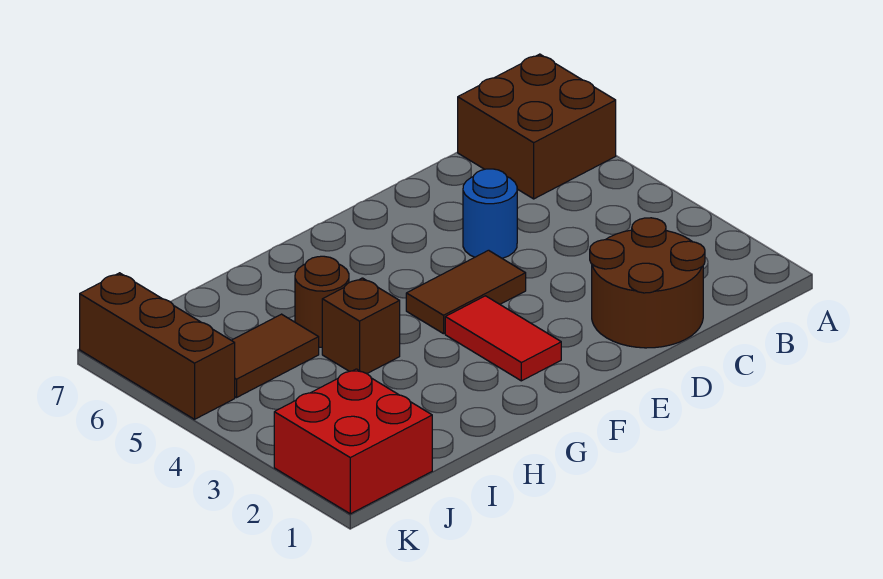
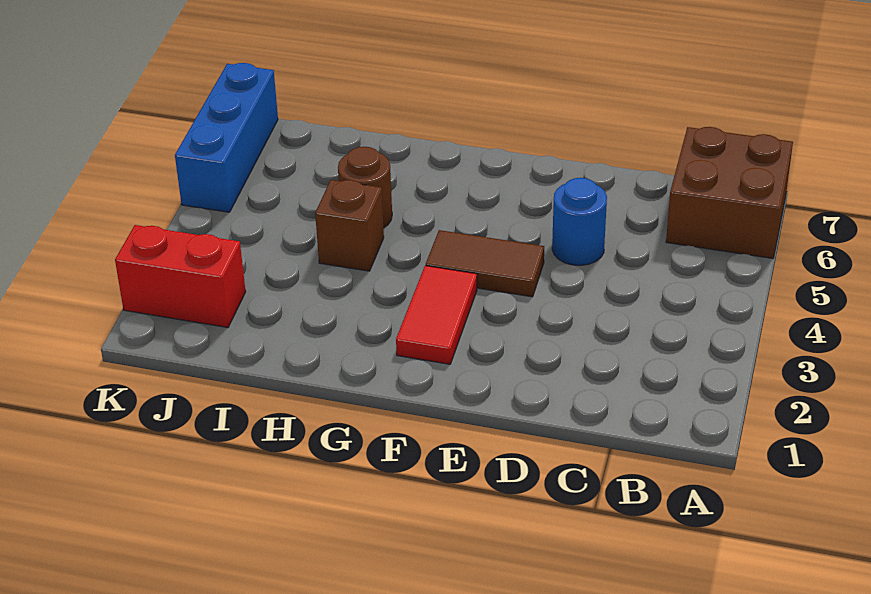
brown round brick C1:D2 level 1 -> none
brown tile I5:J5 level 1 -> none
red brick J1:K2 level 1 -> red brick J2:K2 level 1
brown brick K5:K7 level 1 -> blue brick K5:K7 level 1

